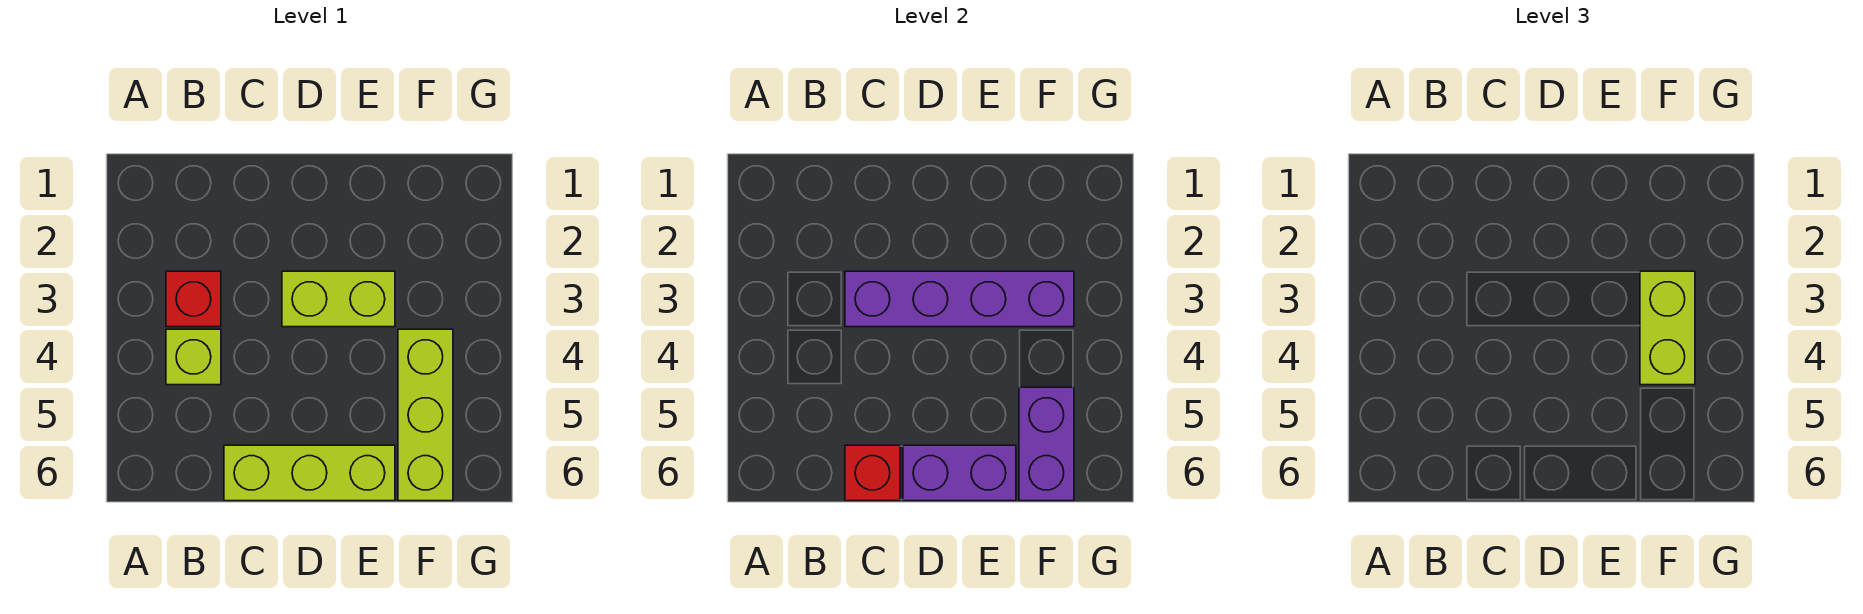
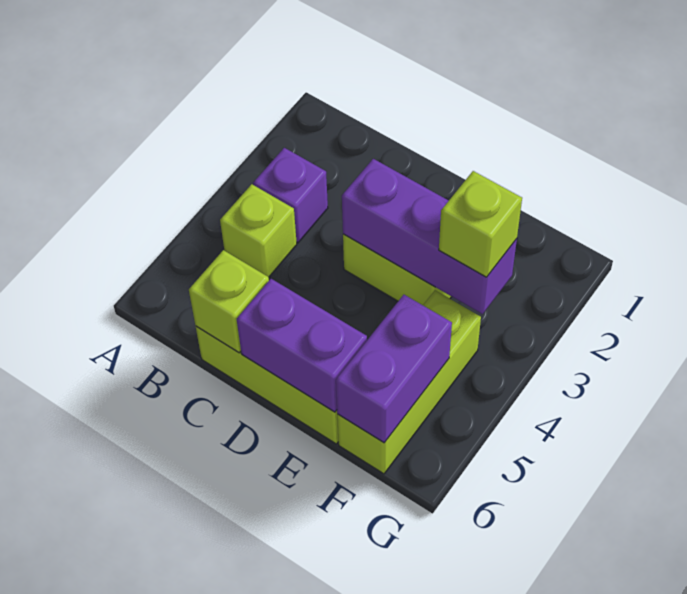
red brick B3 level 1 -> purple brick B3 level 1
purple brick C3:F3 level 2 -> purple brick D3:F3 level 2
red brick C6 level 2 -> lime brick C6 level 2
lime brick F3:F4 level 3 -> lime brick F3 level 3

